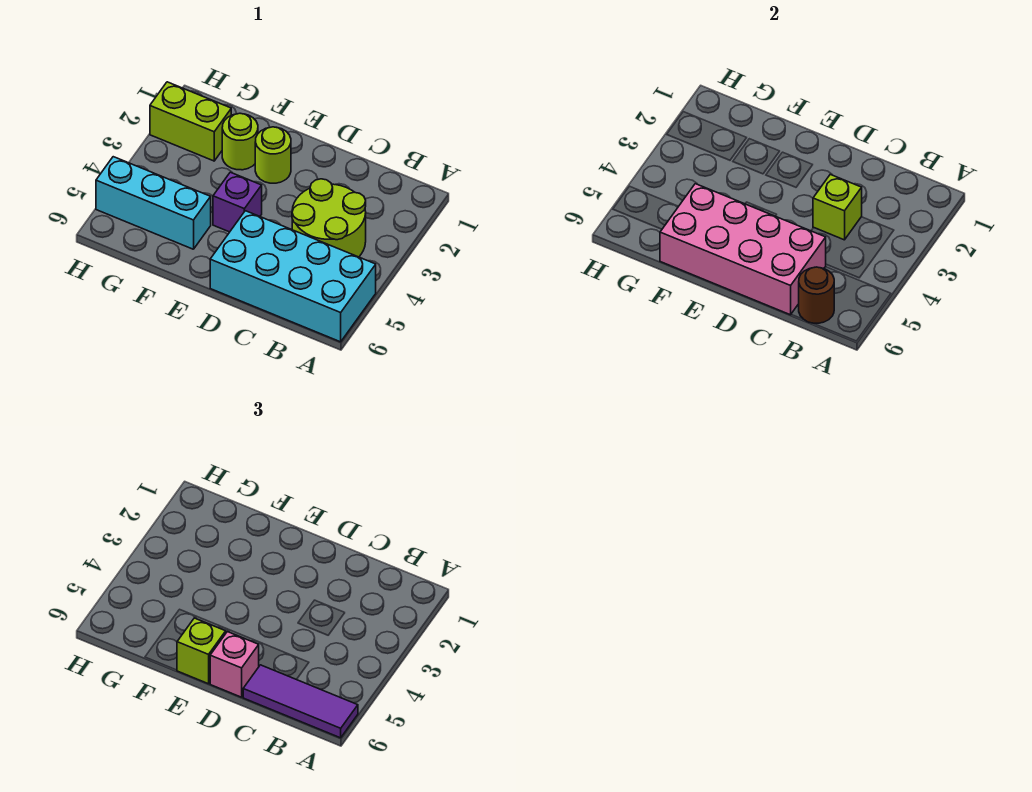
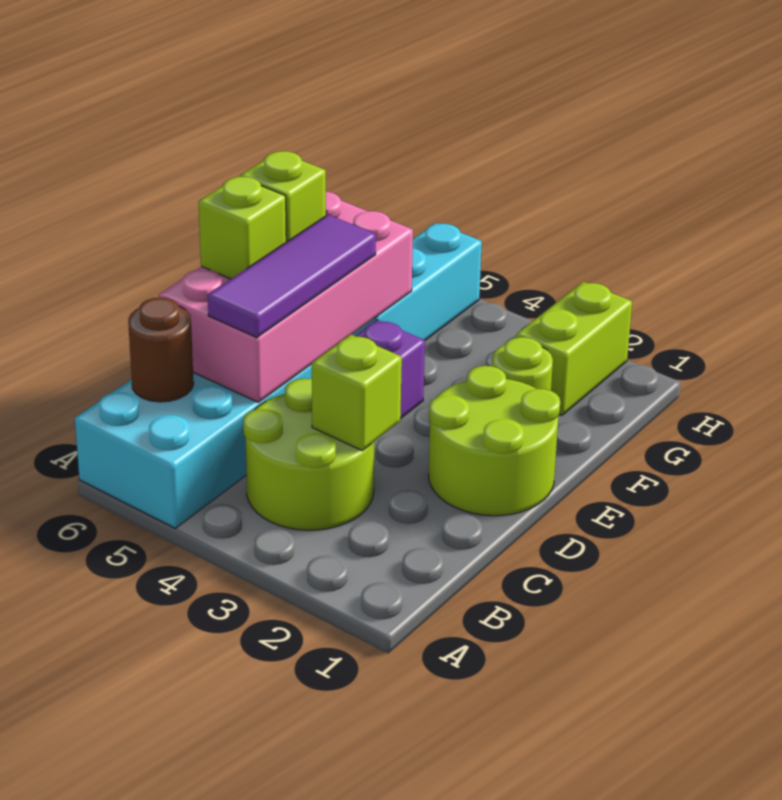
purple tile A6:C6 level 3 -> purple tile C5:E5 level 3
pink brick D6 level 3 -> lime brick D6 level 3
lime round brick E2 level 1 -> lime round brick D1:E2 level 1

